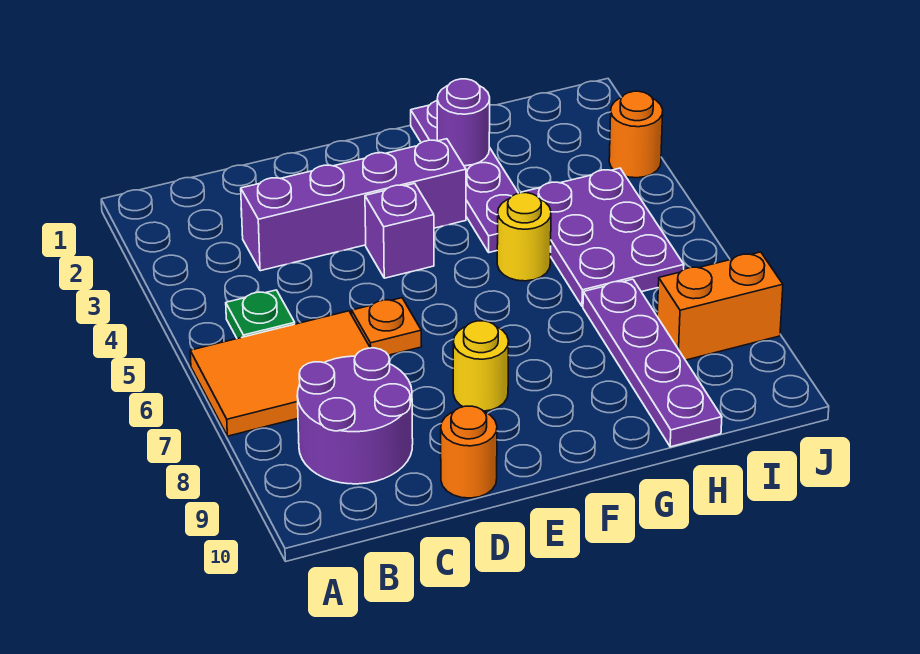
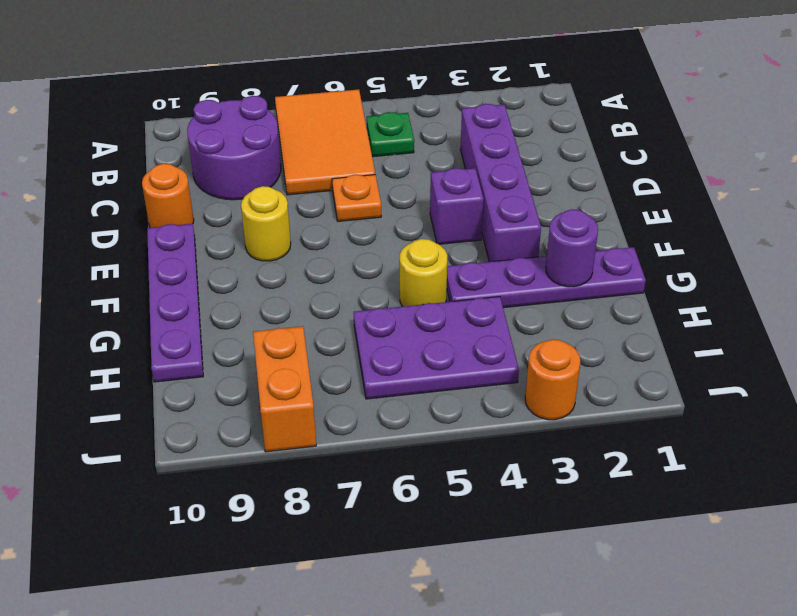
purple plate H7:H10 level 1 -> purple plate E10:H10 level 1

